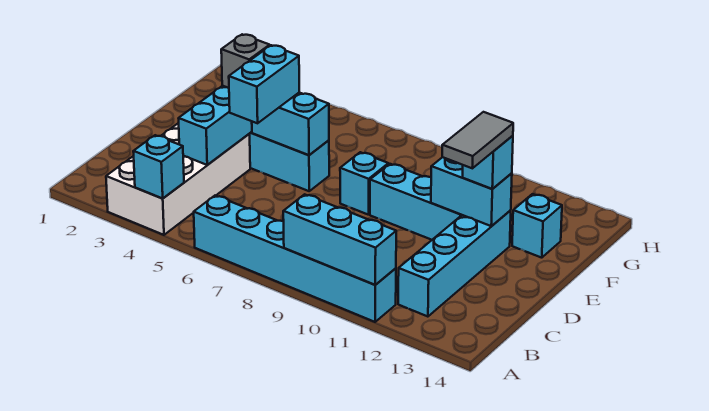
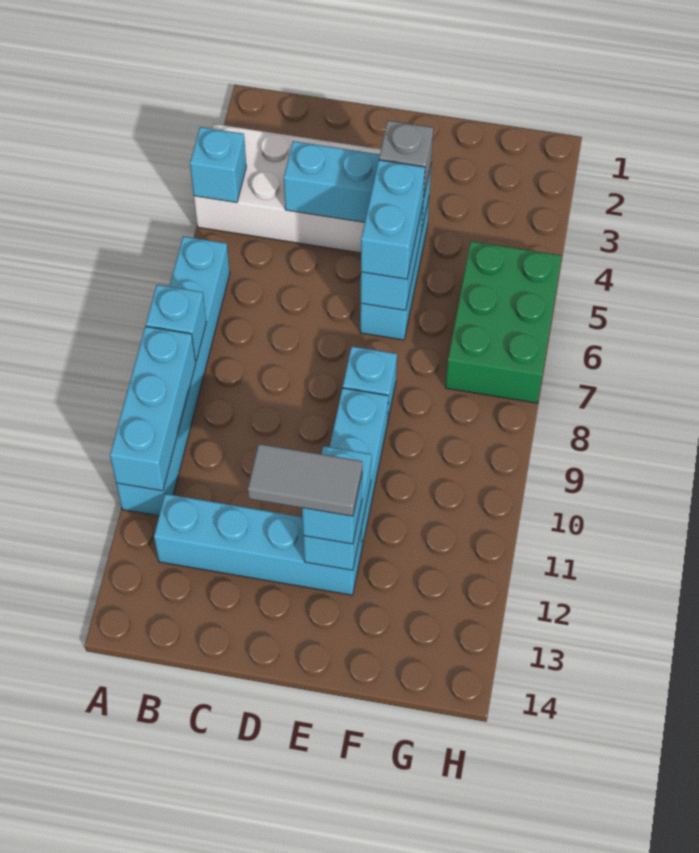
cyan brick D5:E5 level 3 -> cyan brick E5:E6 level 3
cyan brick F13 level 1 -> cyan brick A8 level 2
none -> green brick G5:H7 level 1

